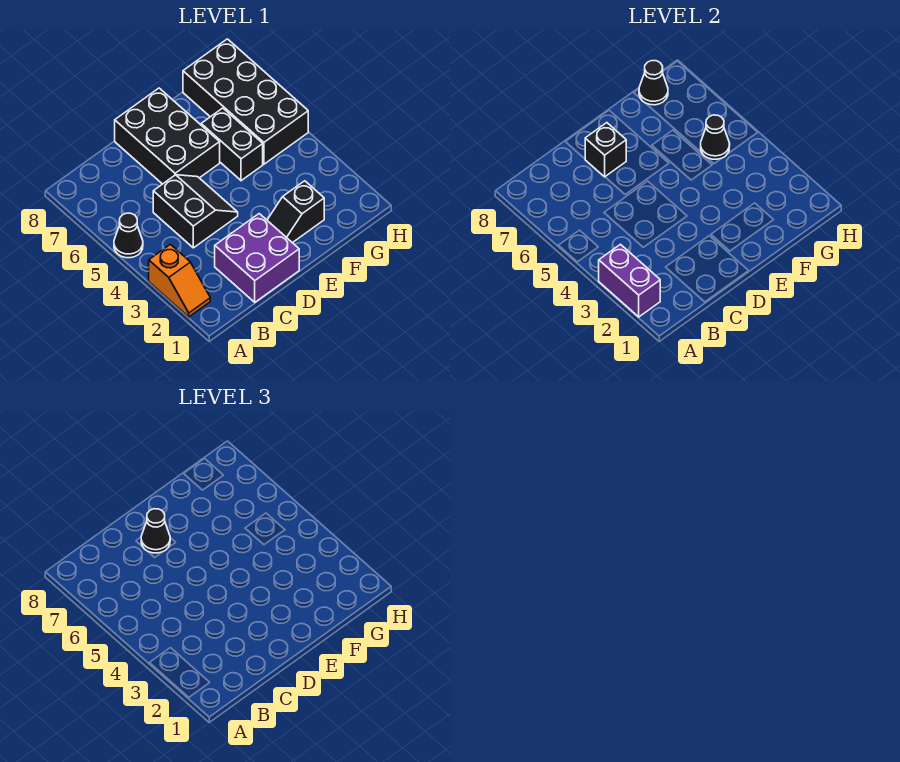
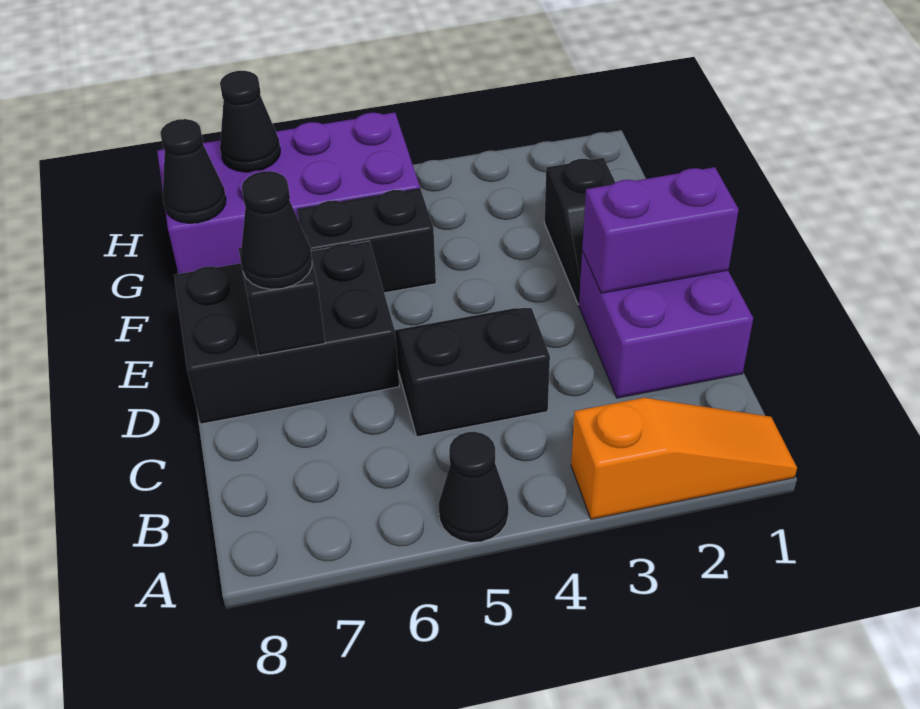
orange slope A2:A3 level 1 top 3 -> orange slope A1:A3 level 1 top 3
purple brick A2:A3 level 2 -> purple brick D1:D2 level 2
black brick G5:H8 level 1 -> purple brick G5:H8 level 1
black cone G5 level 2 -> black cone H7 level 2

